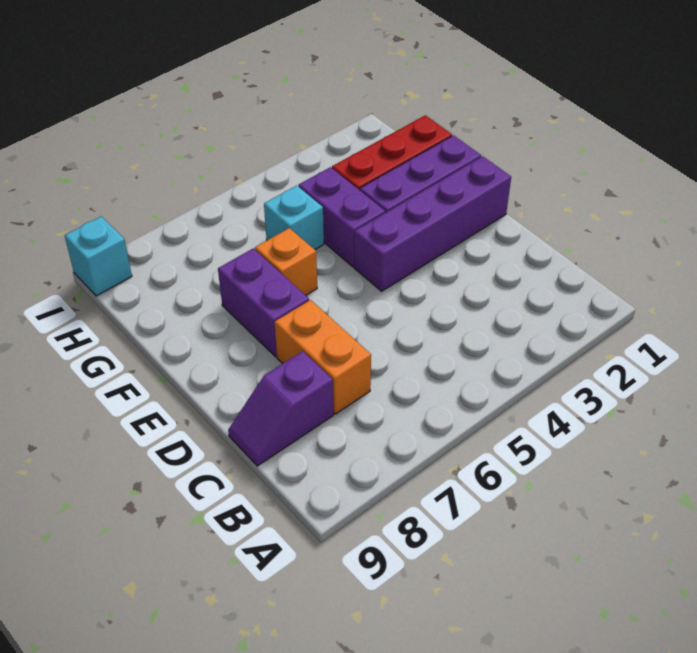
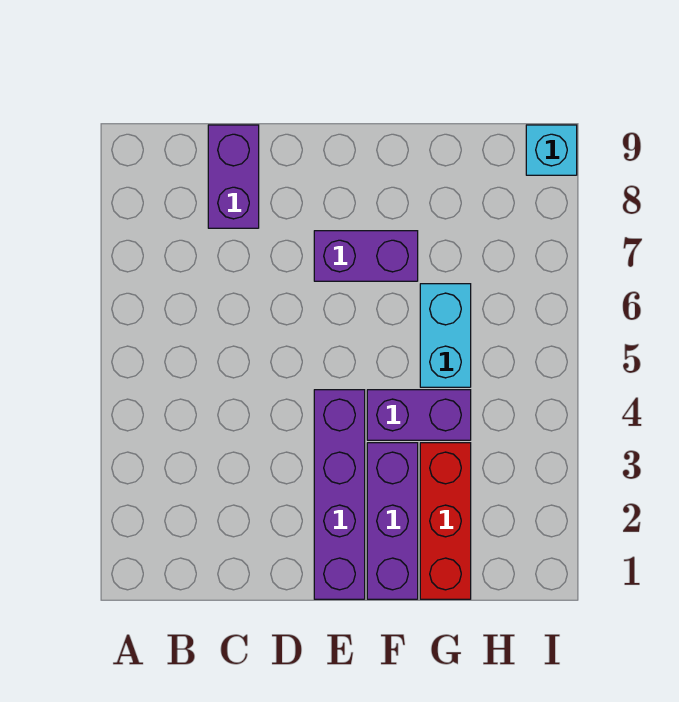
orange brick C7:D7 level 1 -> none
purple slope C8:C9 level 1 top 8 -> purple brick C8:C9 level 1
orange brick F6 level 1 -> none
cyan brick G5 level 1 -> cyan brick G5:G6 level 1

